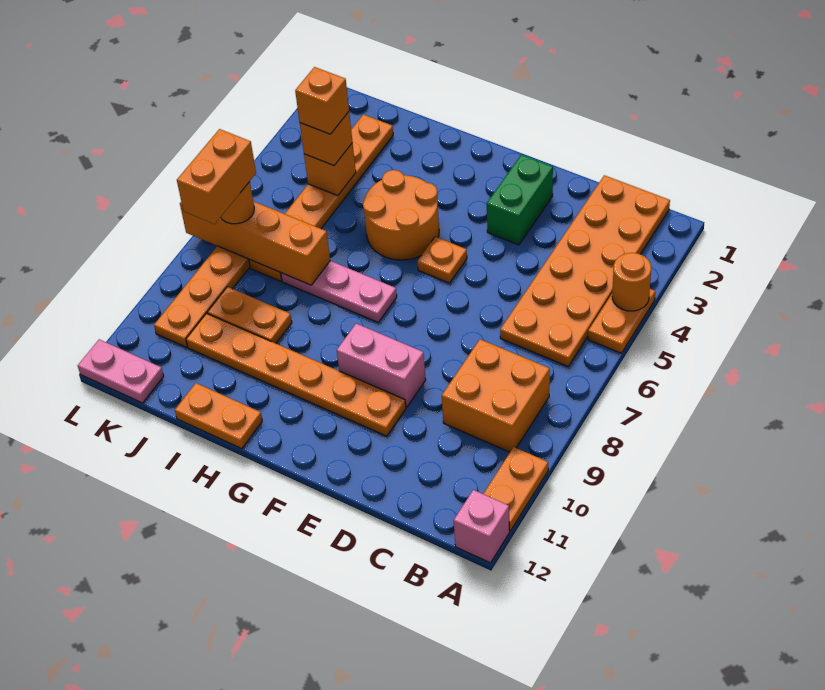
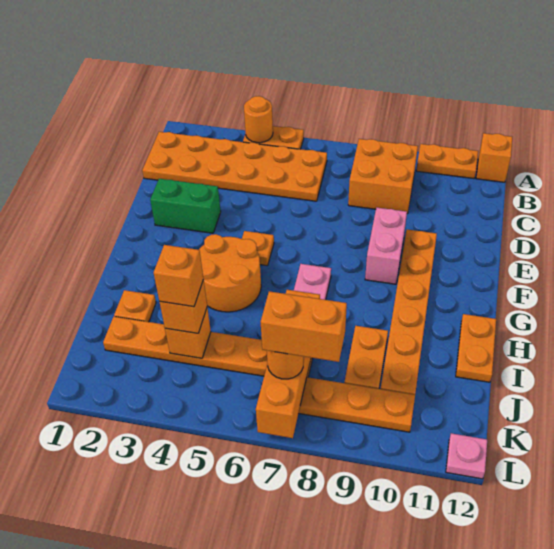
pink brick A12 level 1 -> orange brick A12 level 1
none -> orange plate I2 level 1
pink plate K12:L12 level 1 -> pink plate L12 level 1

